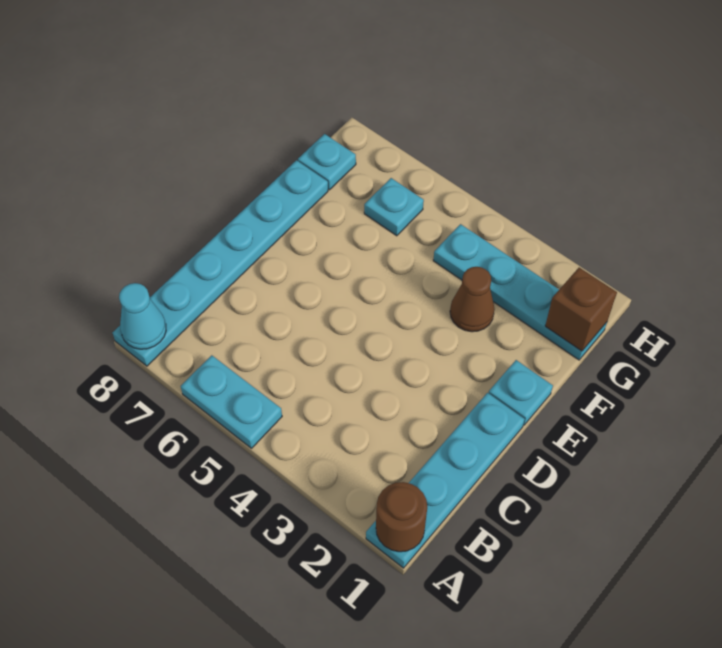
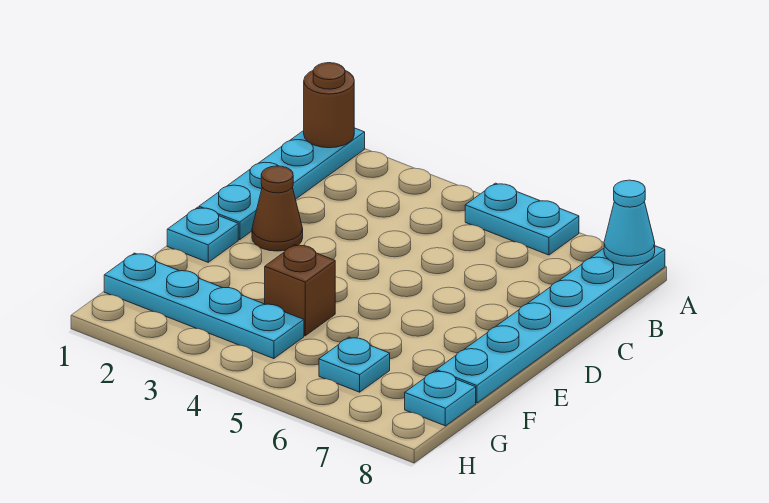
brown cone F3 level 1 -> brown cone D2 level 1
brown brick G1 level 2 -> brown brick F4 level 1

